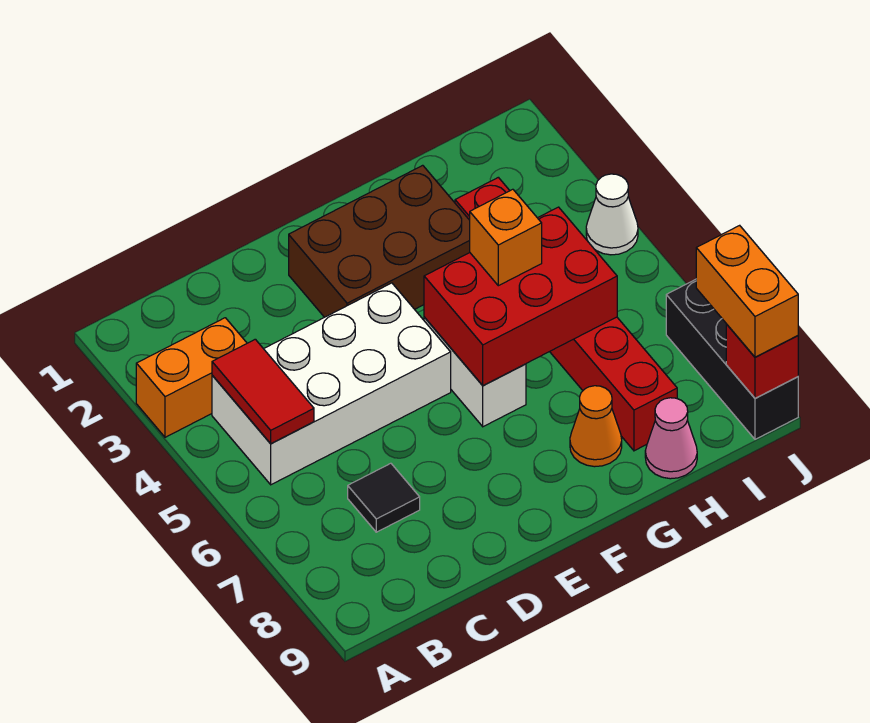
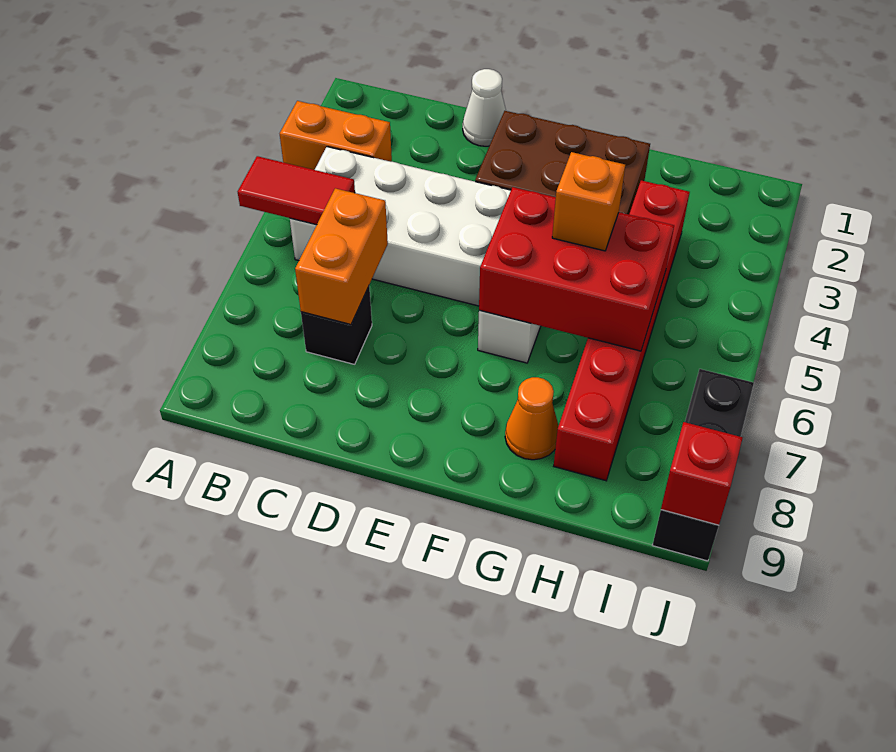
red tile B4:B5 level 2 -> red tile A5:B5 level 2
black tile C7 level 1 -> black brick C7 level 1
pink cone H9 level 1 -> none
white cone J4 level 1 -> white cone D1 level 1
orange brick J8:J9 level 3 -> orange brick C6:C7 level 2

